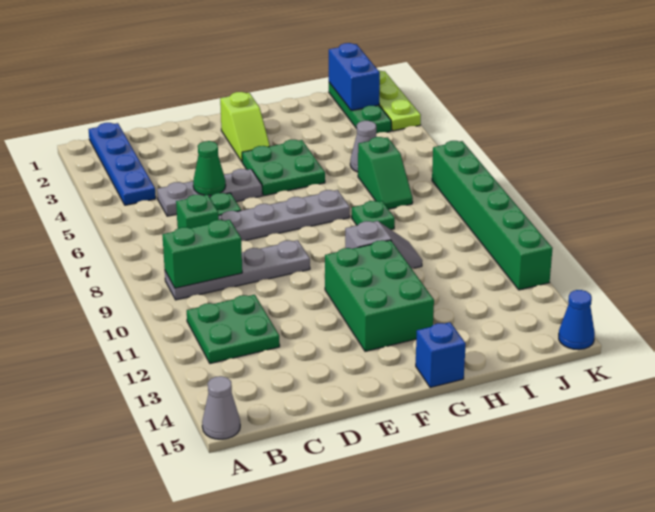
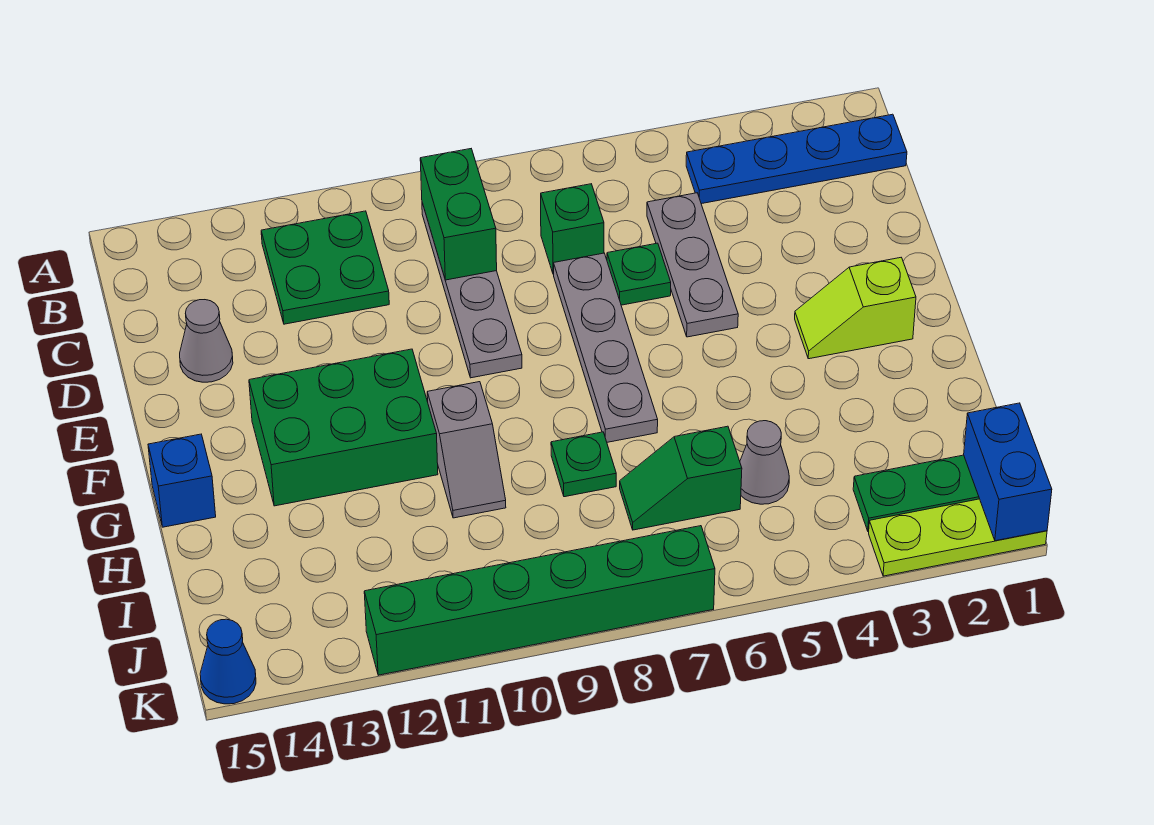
grey cone A15 level 1 -> grey cone D14 level 1
green cone D5 level 2 -> none
green plate F4:G5 level 1 -> none
blue brick J1:J2 level 2 -> blue brick J1:K1 level 2

